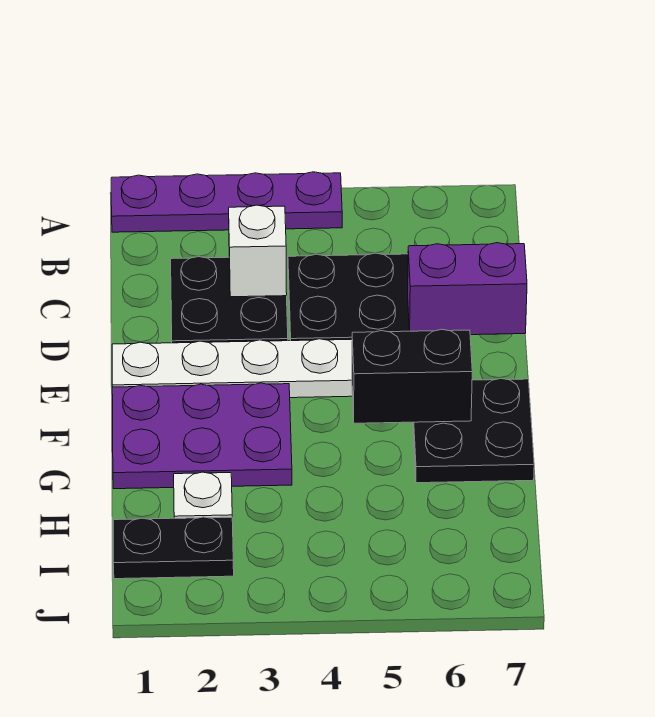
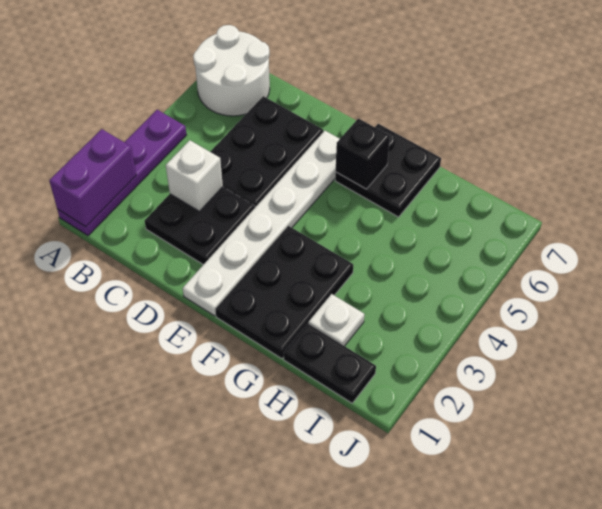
none -> white round brick A6:B7 level 1
purple brick D6:D7 level 2 -> purple brick A1:A2 level 2
purple plate F1:G3 level 1 -> black plate F1:G3 level 1
black brick F5:F6 level 2 -> black brick F6 level 2
black plate I1:I2 level 1 -> black plate H1:I1 level 1

